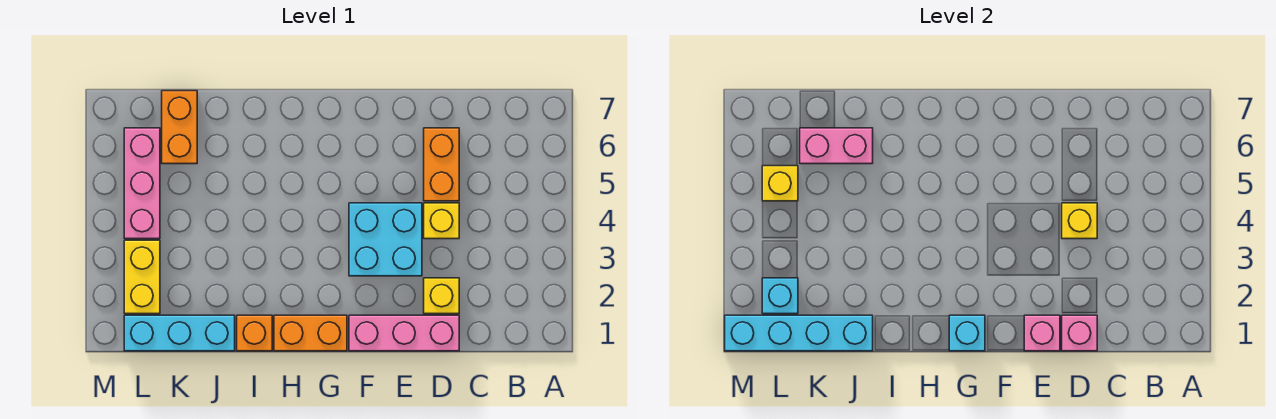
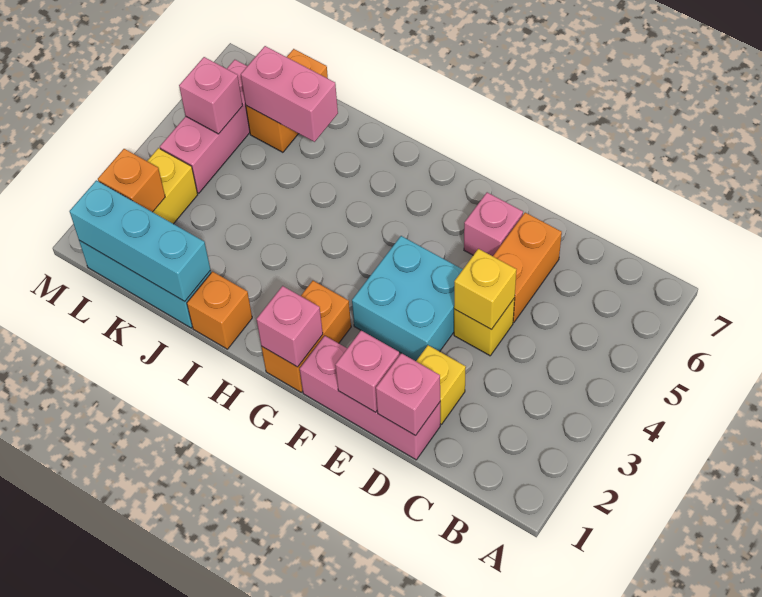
none -> pink brick E6 level 1
orange brick G1:H1 level 1 -> orange brick G1:G2 level 1
cyan brick G1 level 2 -> pink brick G1 level 2
cyan brick J1:M1 level 2 -> cyan brick J1:L1 level 2
cyan brick L2 level 2 -> orange brick L2 level 2
yellow brick L5 level 2 -> pink brick L5 level 2

